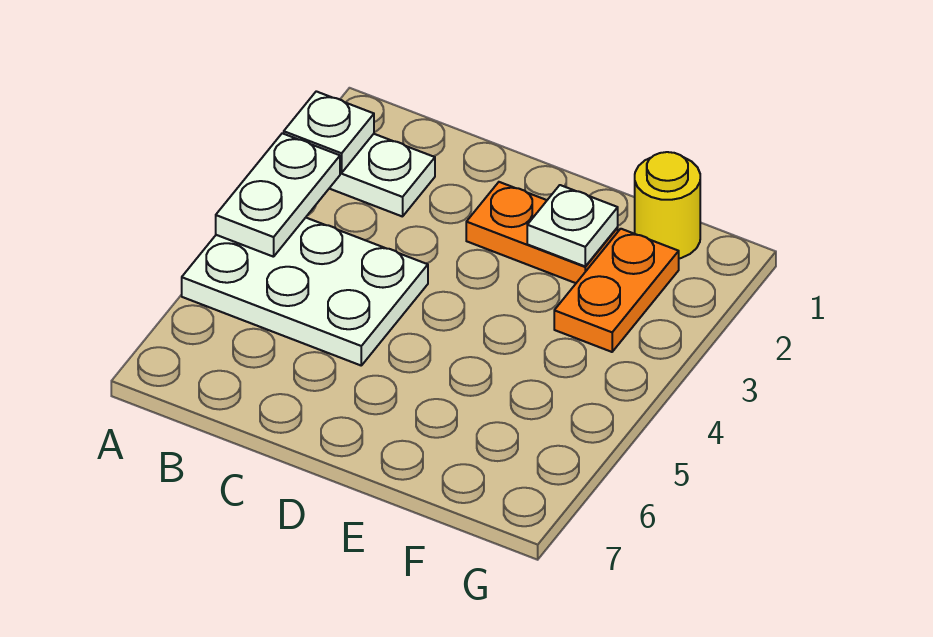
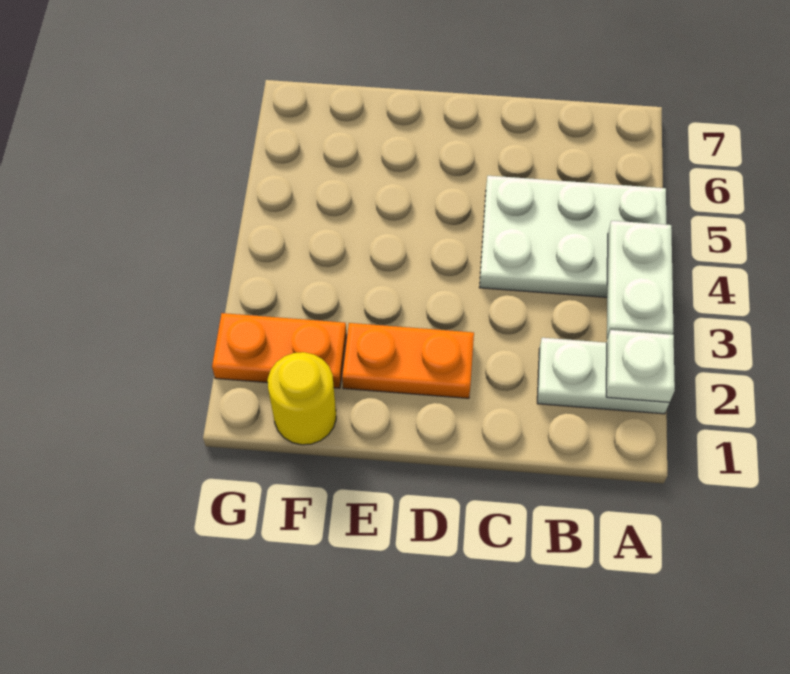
white plate E2 level 2 -> none
orange plate F2:F3 level 1 -> orange plate F2:G2 level 1

